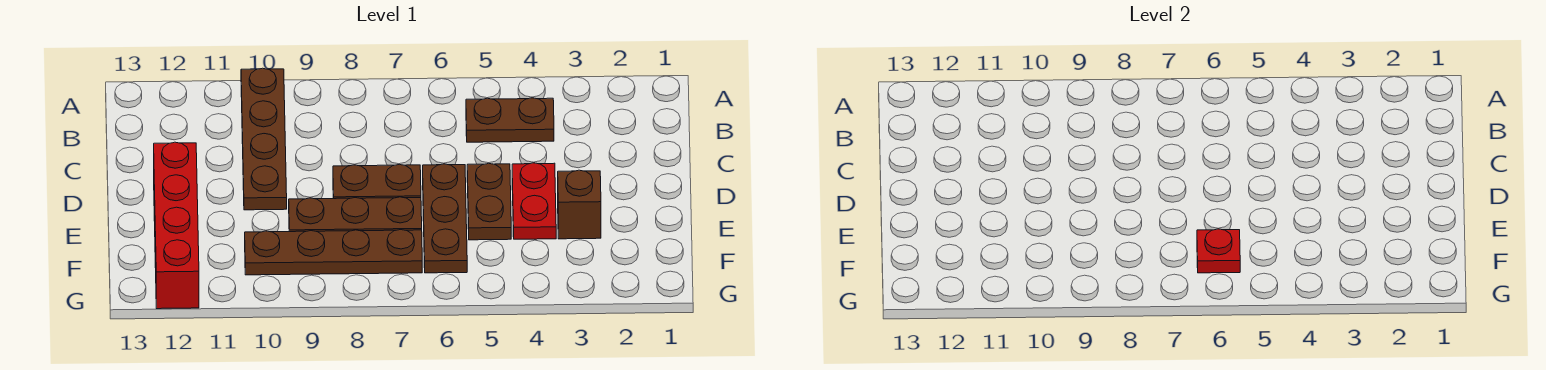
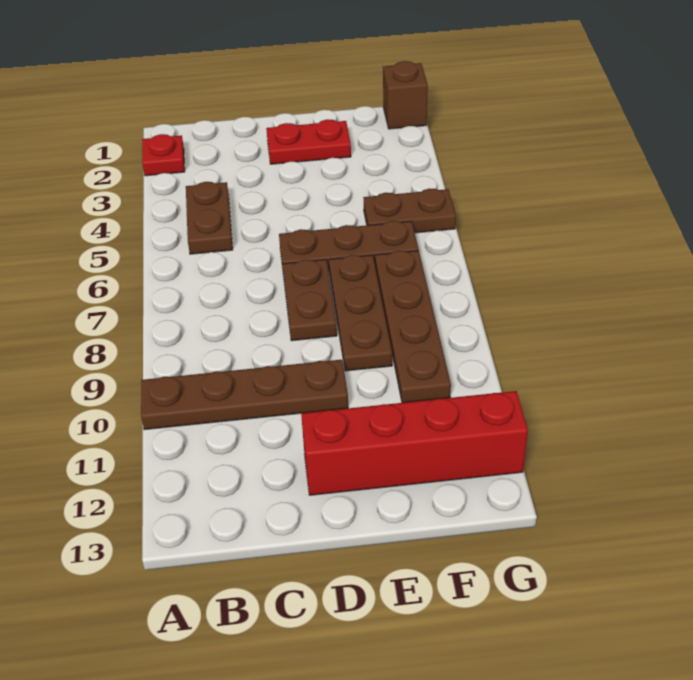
red plate D4:E4 level 1 -> red plate D2:E2 level 1
brown plate D5:E5 level 1 -> brown plate F5:G5 level 1
brown brick E3 level 1 -> brown brick G1 level 1
red plate F6 level 2 -> red plate A2 level 1

